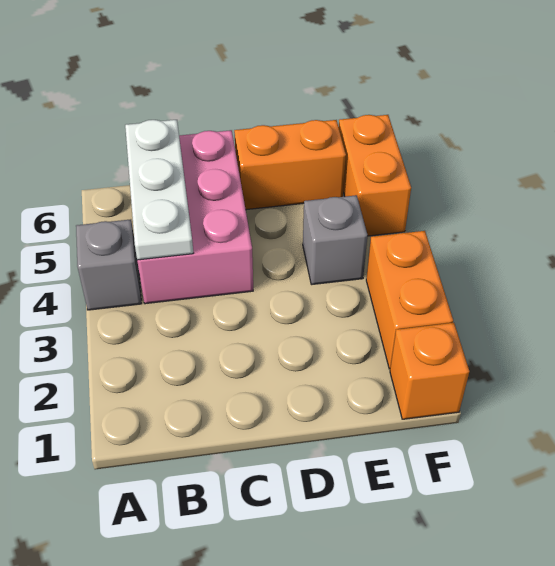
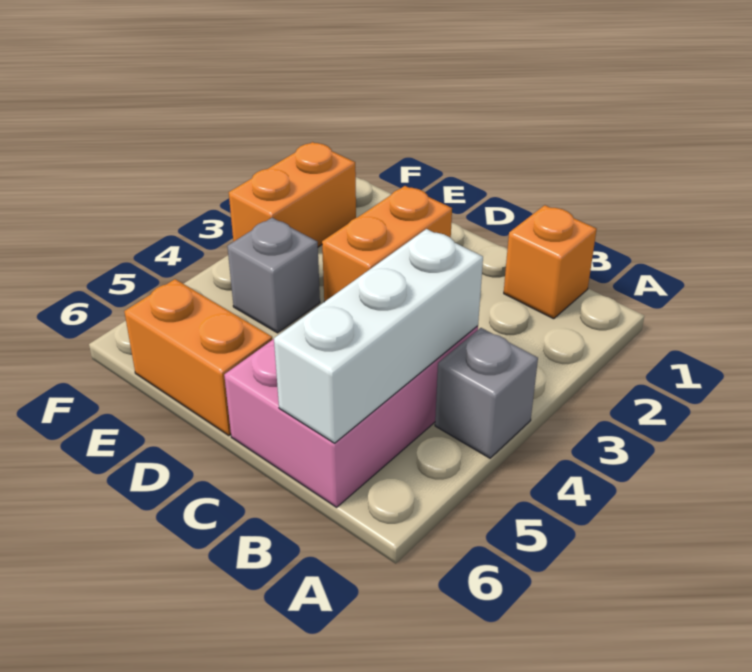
white plate B4:B6 level 2 -> white brick B4:B6 level 2
orange brick F1 level 1 -> orange brick B1 level 1
orange brick F5:F6 level 1 -> orange brick D2:D3 level 1

